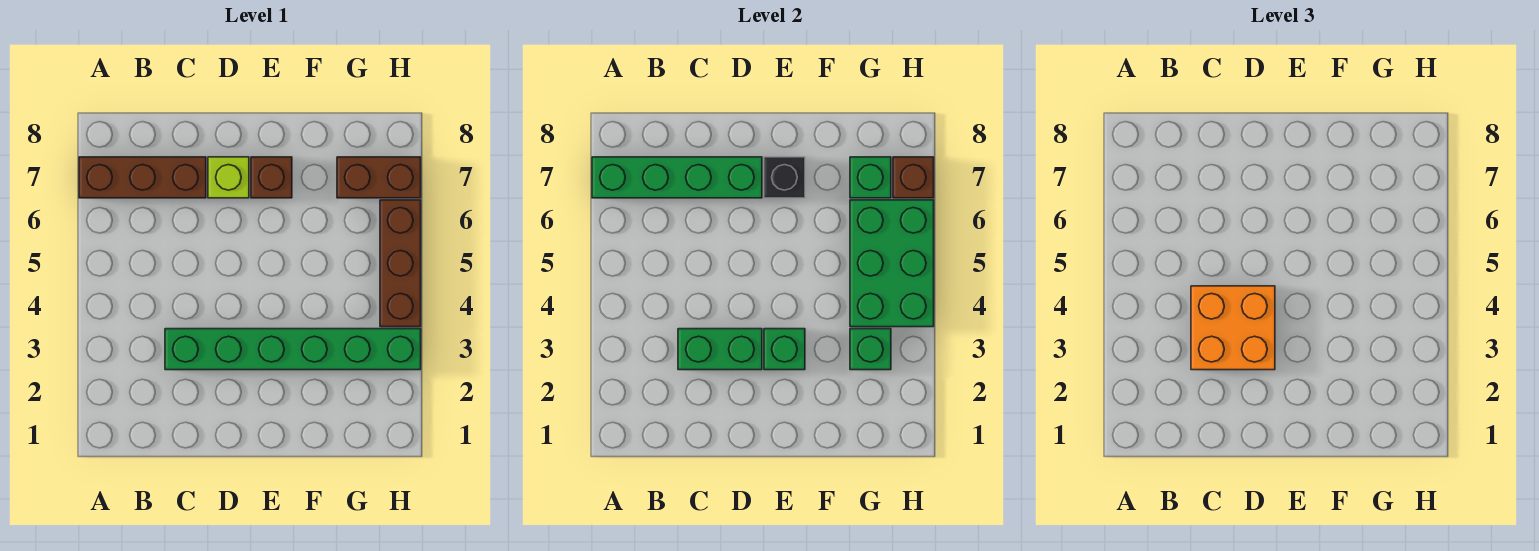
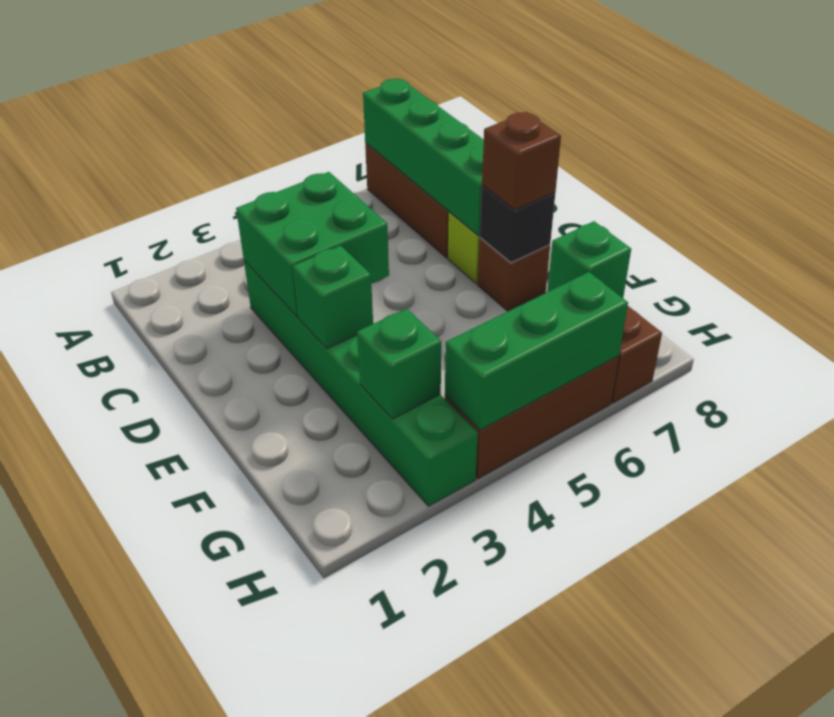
green brick C3:D3 level 2 -> green brick C3:D4 level 2
orange brick C3:D4 level 3 -> none
green brick G4:H6 level 2 -> green brick H4:H6 level 2
brown brick H7 level 2 -> brown brick E7 level 3

